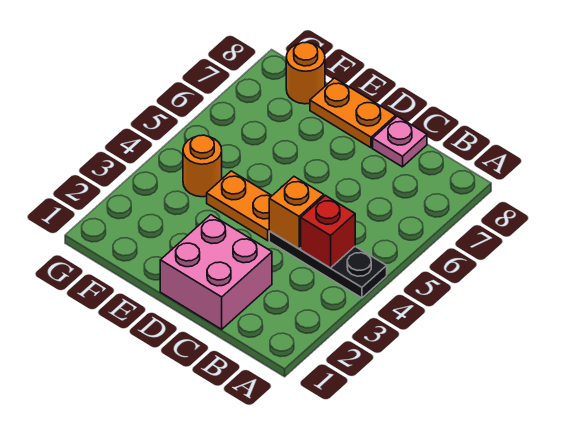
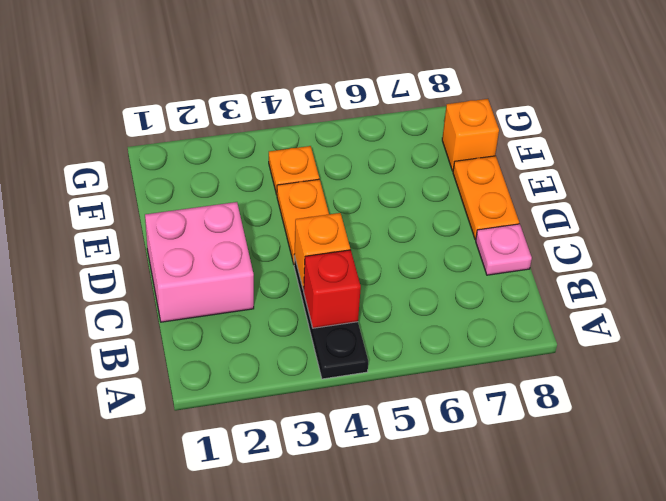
orange round brick F4 level 1 -> orange plate F4 level 1
orange round brick F8 level 1 -> orange brick F8 level 1

